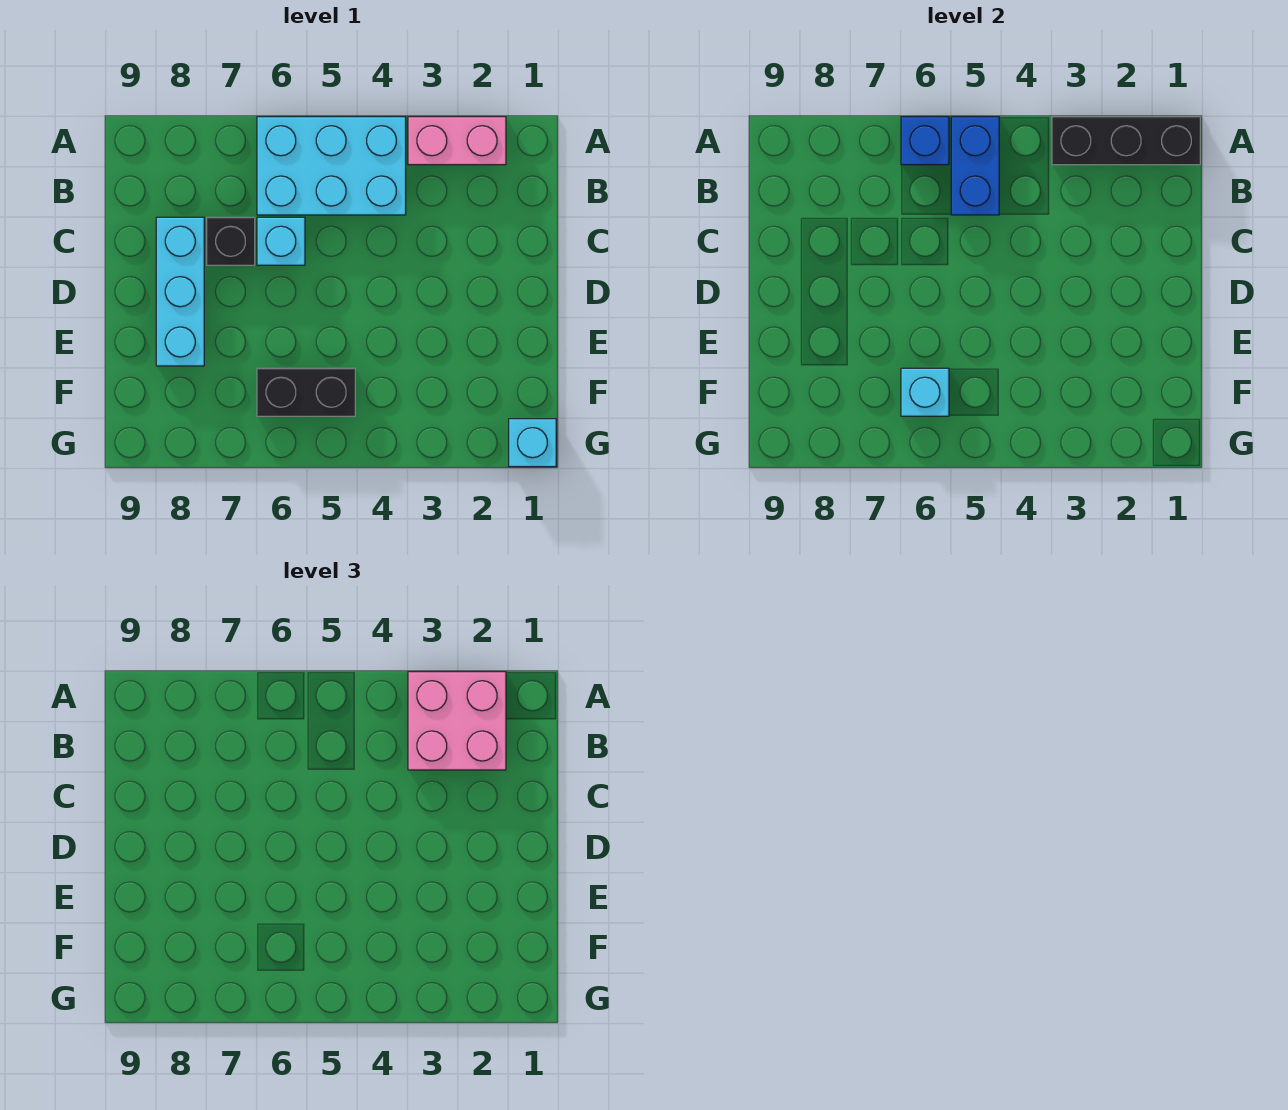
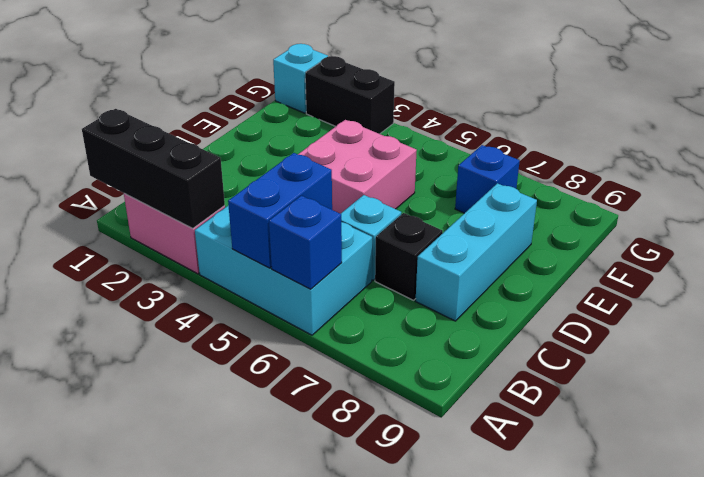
pink brick A2:B3 level 3 -> pink brick D4:E5 level 1
black brick F5:F6 level 1 -> black brick G2:G3 level 1
cyan brick F6 level 2 -> none
none -> blue brick F7 level 1

